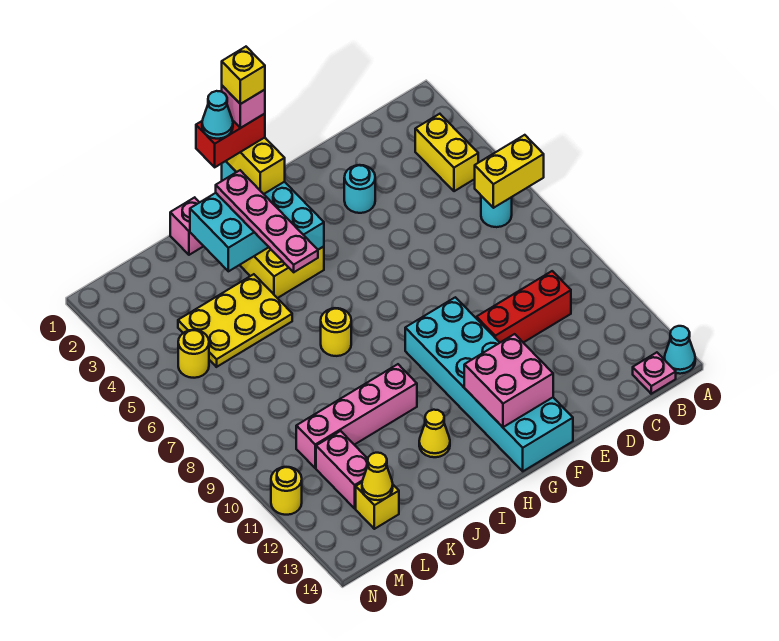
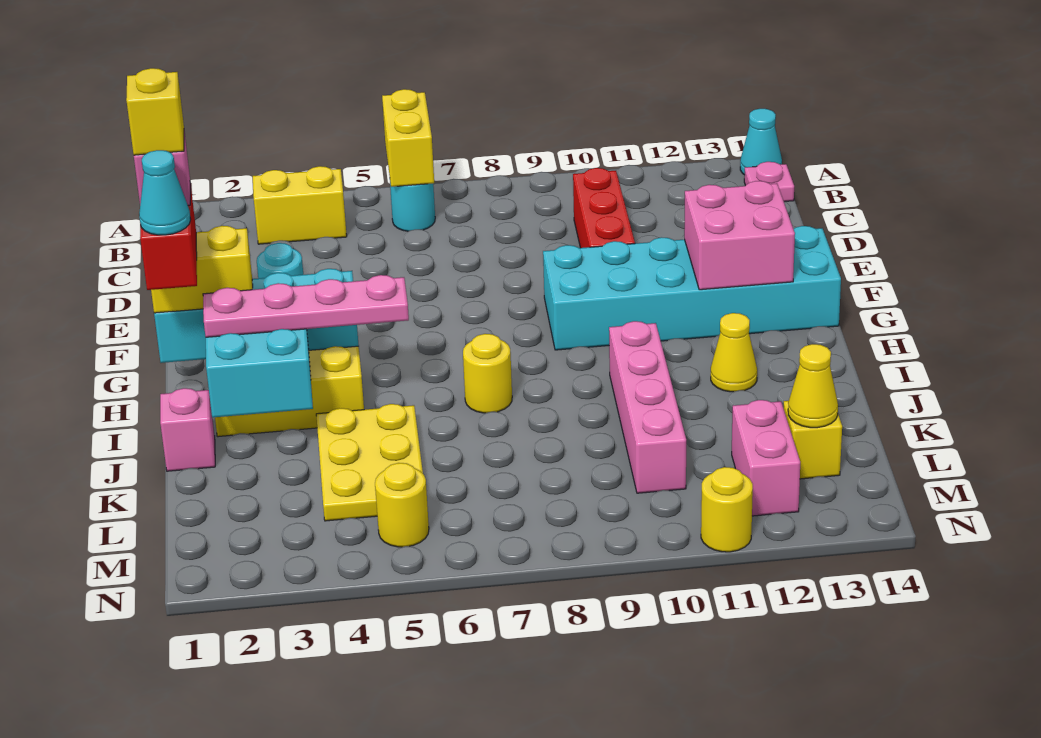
pink brick L11:L12 level 1 -> pink brick L12:M12 level 1

